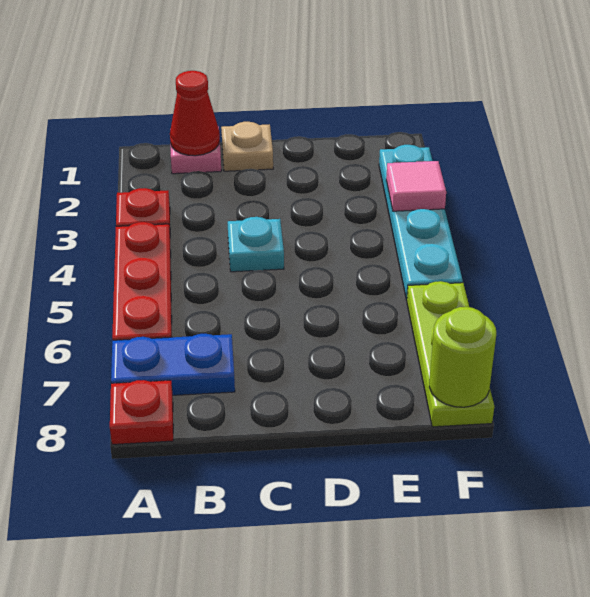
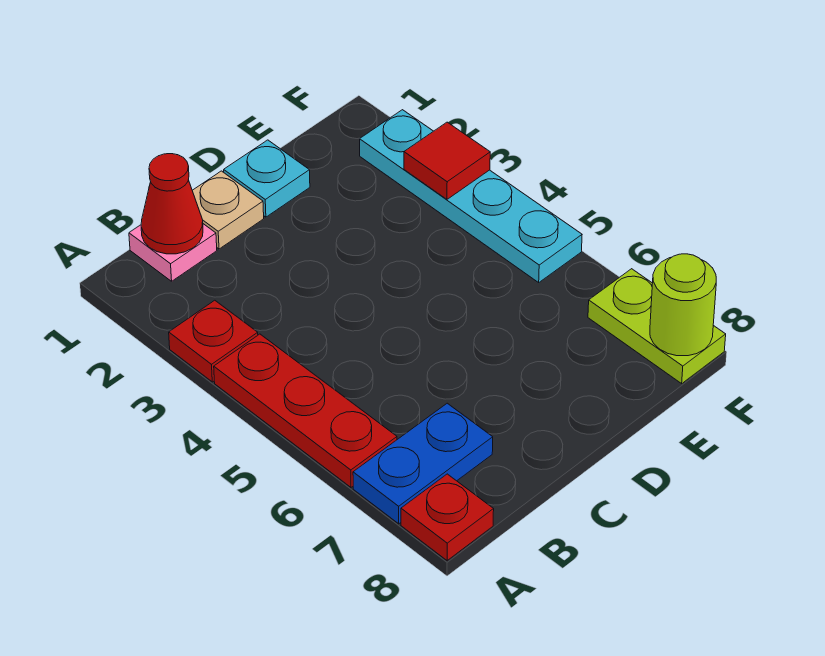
cyan plate C4 level 1 -> cyan plate D1 level 1
pink tile F3 level 2 -> red tile F3 level 2
lime plate F6:F8 level 1 -> lime plate F7:F8 level 1

